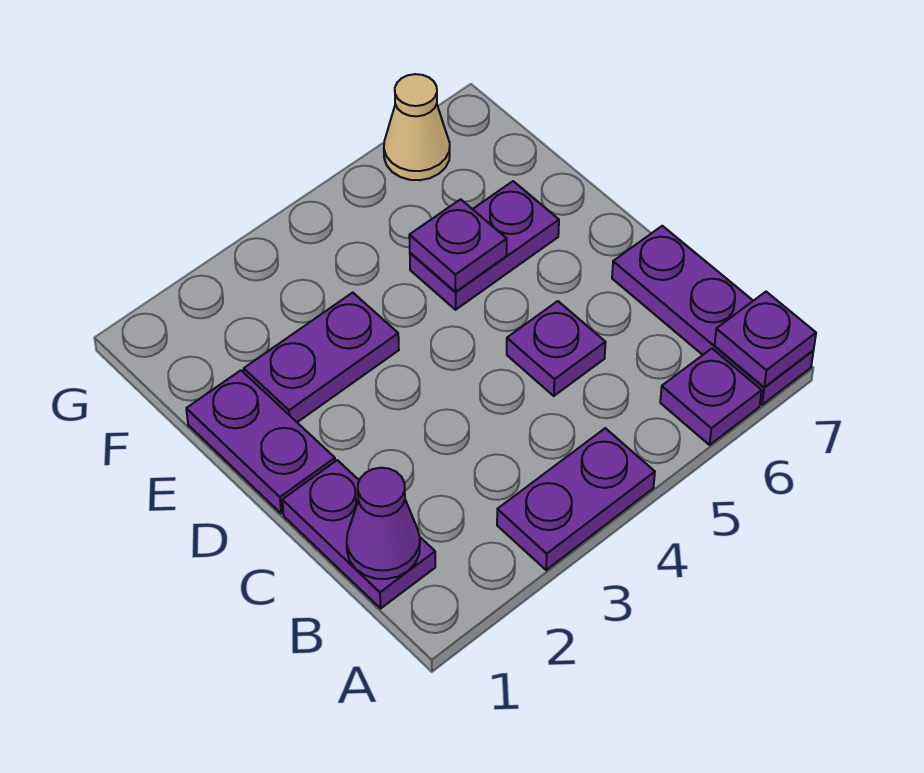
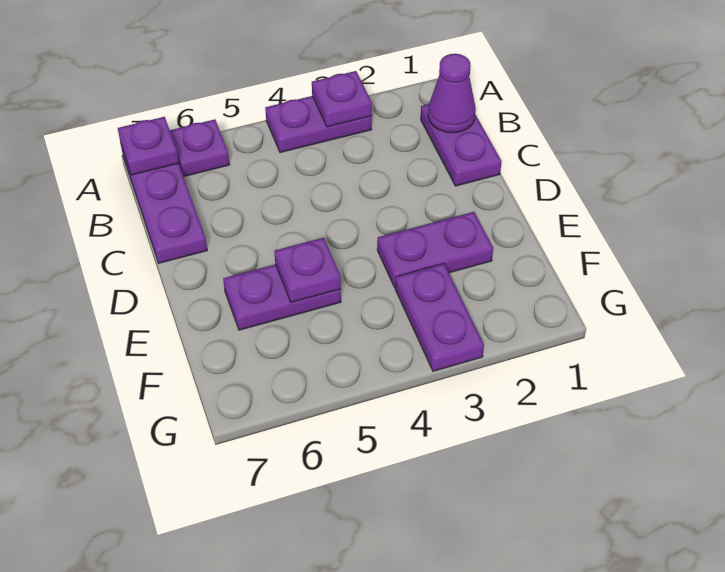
purple plate C5 level 1 -> purple plate A3 level 2
purple plate D1:E1 level 1 -> purple plate F3:G3 level 1
tan cone G6 level 1 -> none

